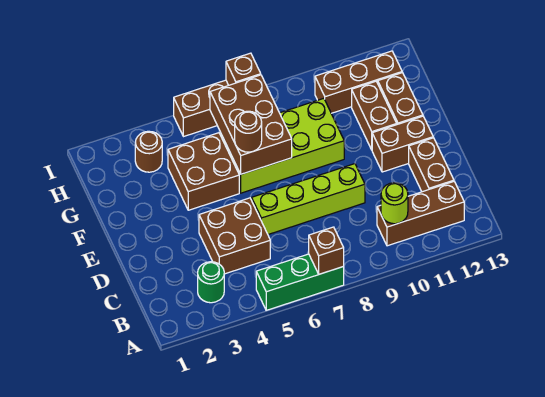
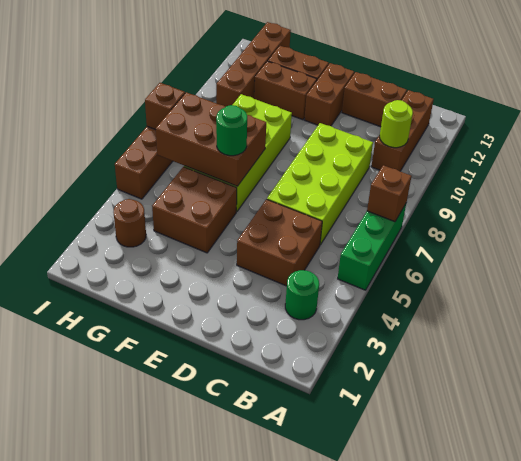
lime brick D6:D9 level 1 -> lime brick C6:D9 level 1
brown round brick F6 level 3 -> green round brick F6 level 3
brown brick H10:H12 level 1 -> brown brick H10:H13 level 1

